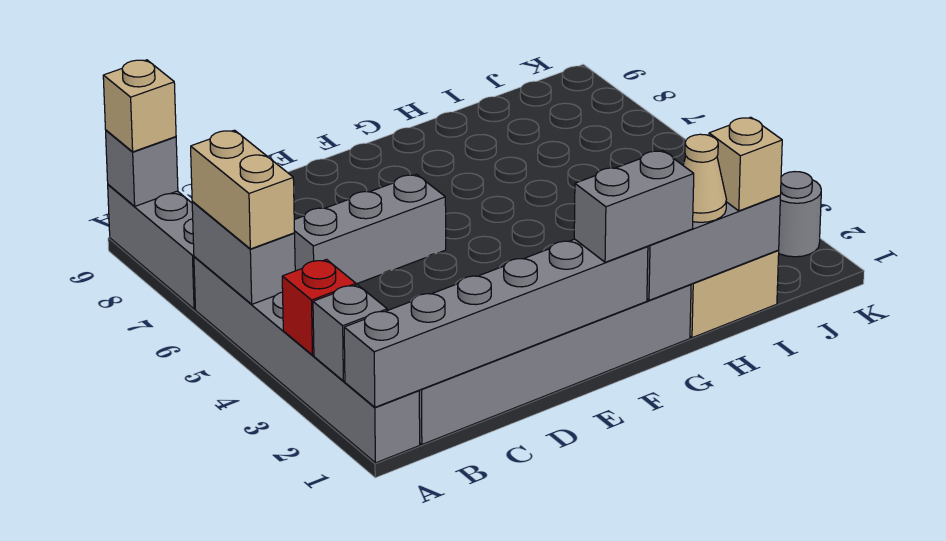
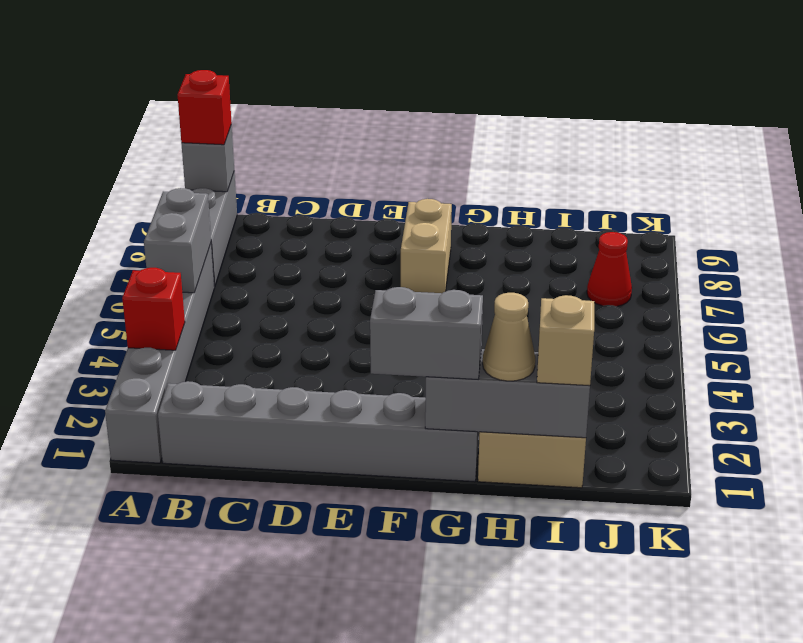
grey brick A1:F1 level 2 -> none
grey brick A2 level 2 -> none
tan brick A5:A6 level 3 -> tan brick F7:F8 level 1
tan brick A9 level 3 -> red brick A9 level 3
grey brick C6:E6 level 1 -> none
none -> red cone J7 level 1
grey round brick K2 level 1 -> none

